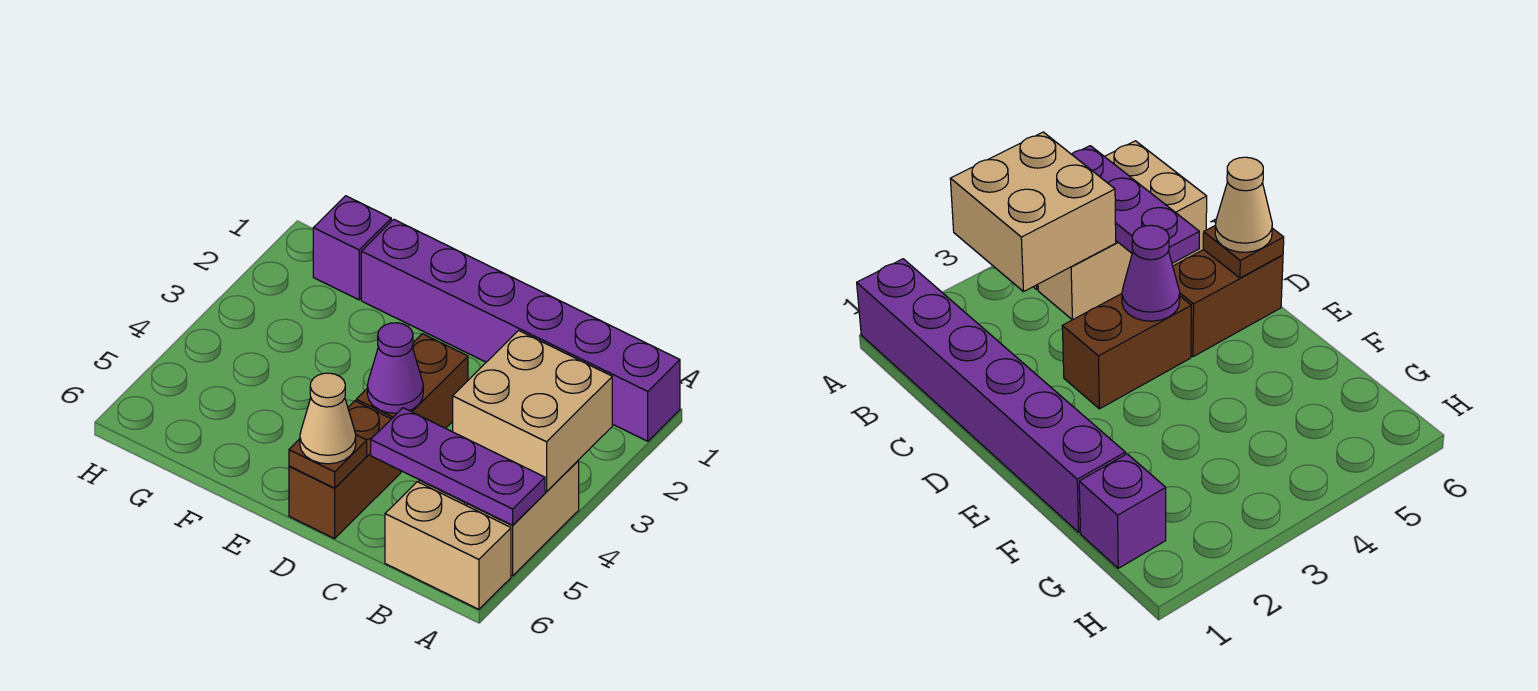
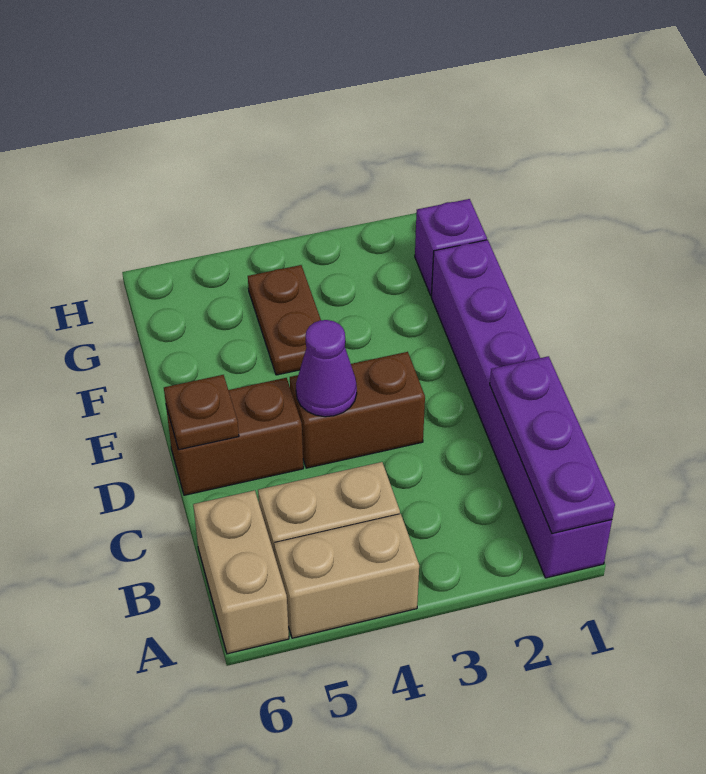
tan brick A3:B4 level 2 -> none
purple plate A5:C5 level 2 -> purple plate A1:C1 level 2
tan cone D6 level 3 -> none
none -> brown plate F4:G4 level 1

